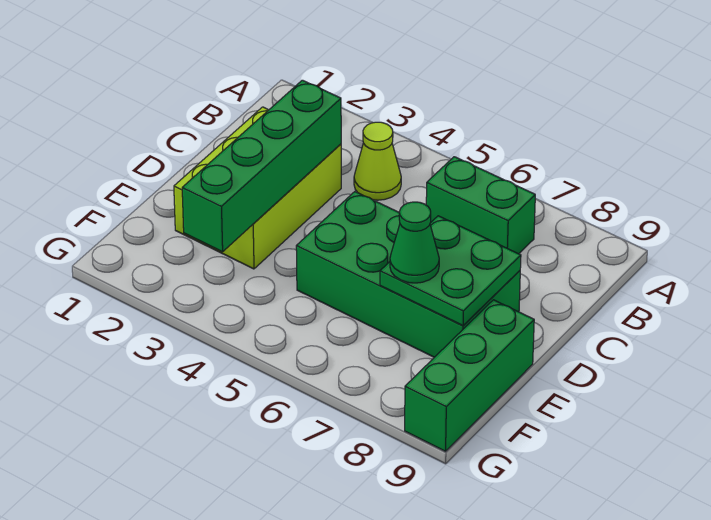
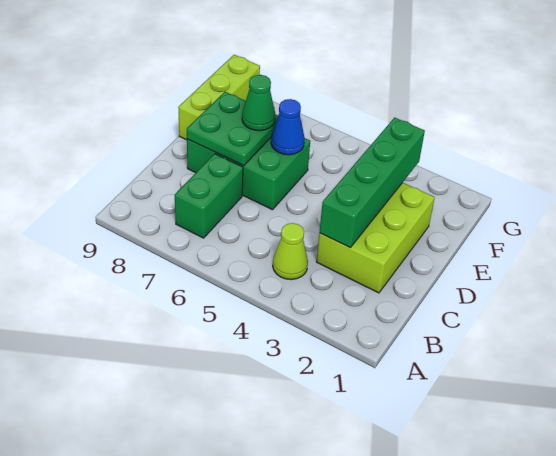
green brick B6:B7 level 1 -> green brick B7:C7 level 1
green brick D5:E8 level 1 -> green brick D6:E8 level 1
none -> blue cone E6 level 2
green brick E9:G9 level 1 -> lime brick E9:G9 level 1

